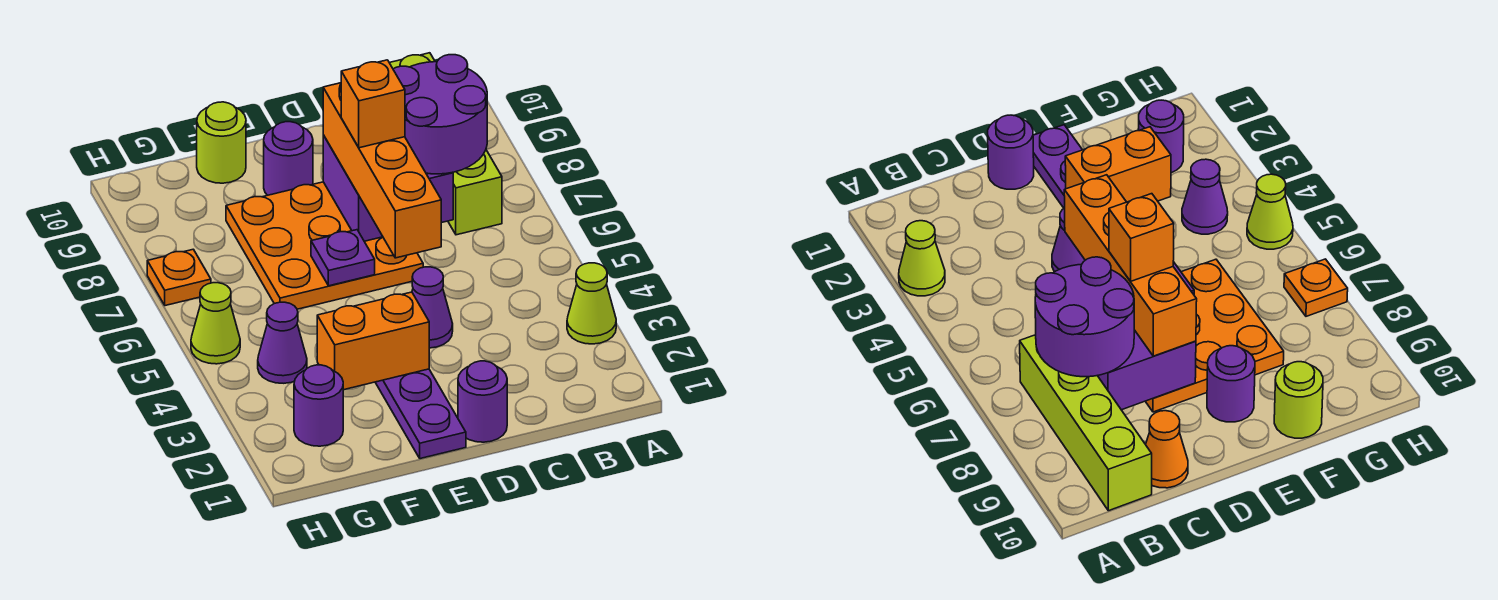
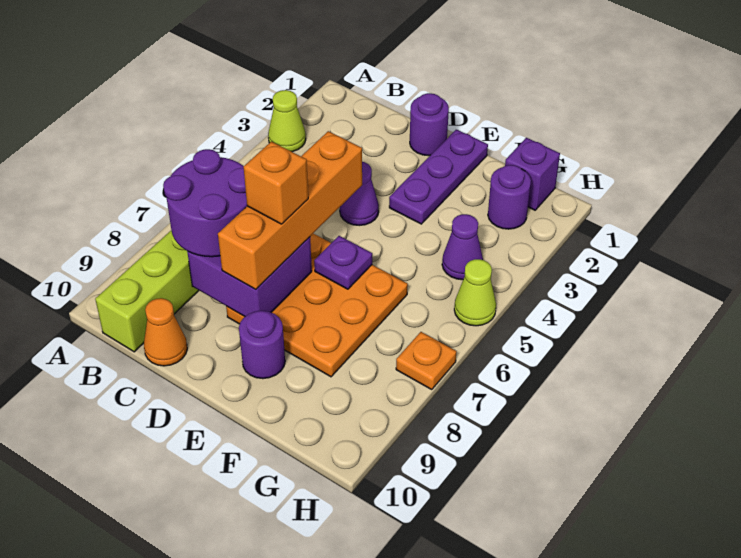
orange brick E3:F3 level 2 -> none
lime round brick F10 level 1 -> none
none -> purple brick G1 level 1

